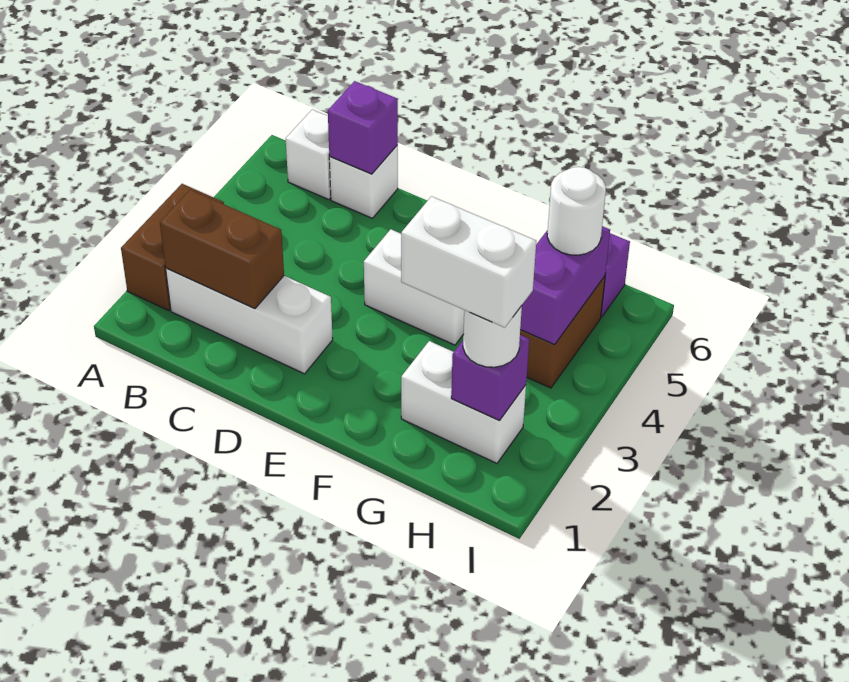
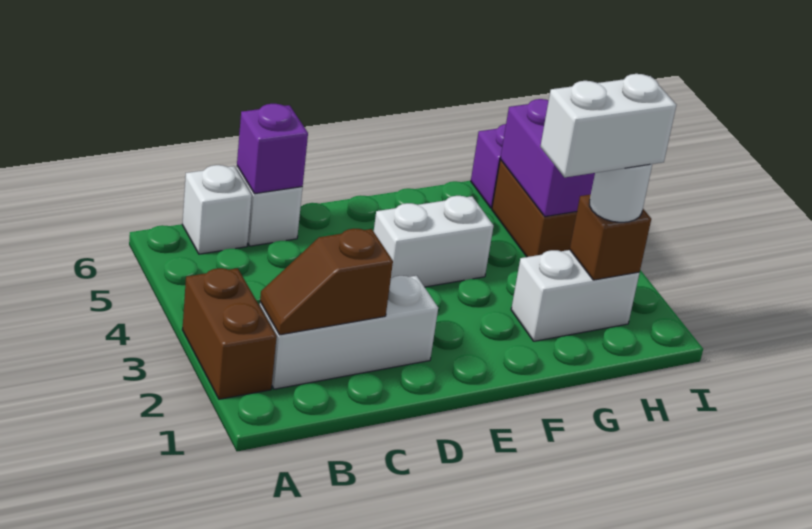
brown brick B2:C2 level 2 -> brown slope B2:C2 level 2 top C
purple brick H2 level 2 -> brown brick H2 level 2
white round brick H5 level 3 -> none

